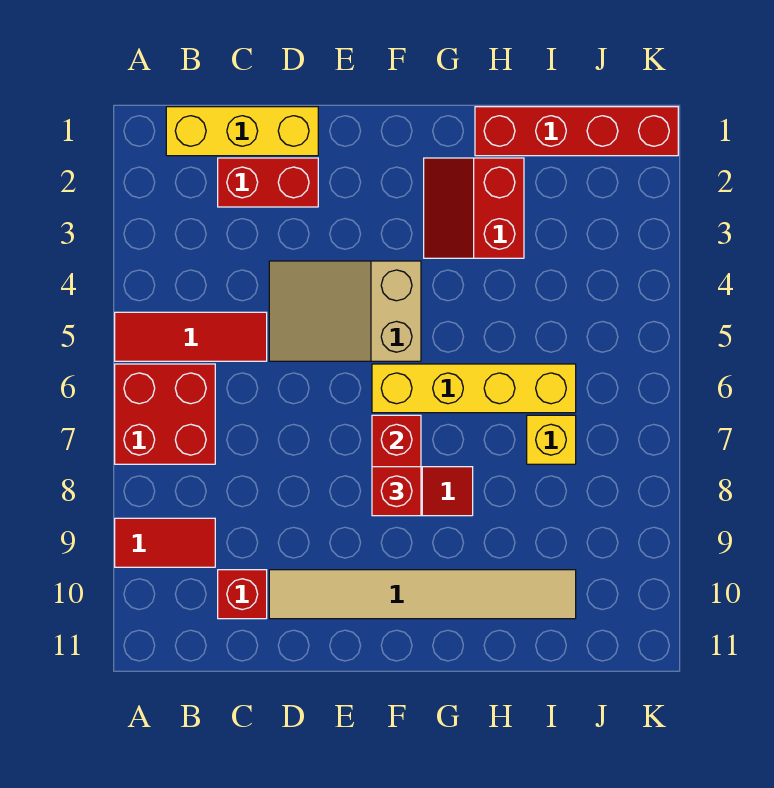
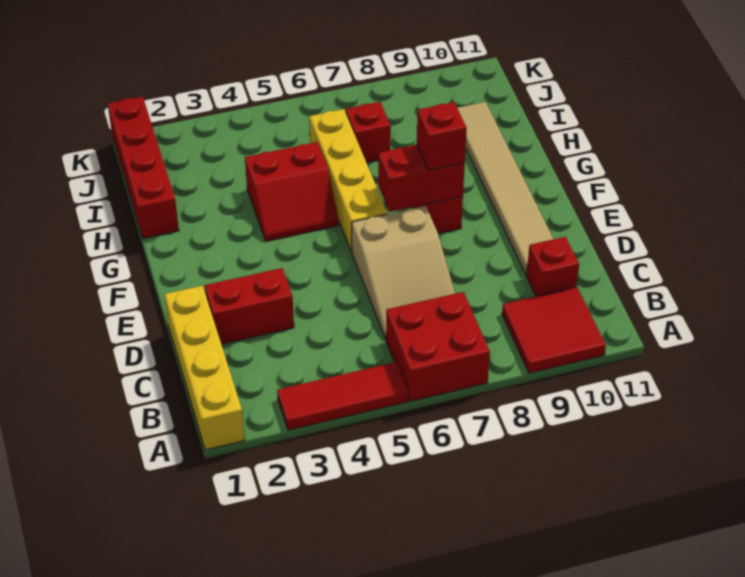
red tile A5:C5 level 1 -> red tile A3:A5 level 1
red tile A9:B9 level 1 -> red tile A9:B10 level 1
yellow brick B1:D1 level 1 -> yellow brick A1:D1 level 1
red brick C2:D2 level 1 -> red brick D2:D3 level 1
tan slope D4:F5 level 1 top F -> tan slope C6:E7 level 1 top E
red slope G2:H3 level 1 top H -> red slope G4:H5 level 1 top H
yellow brick I7 level 1 -> red brick I7 level 1

